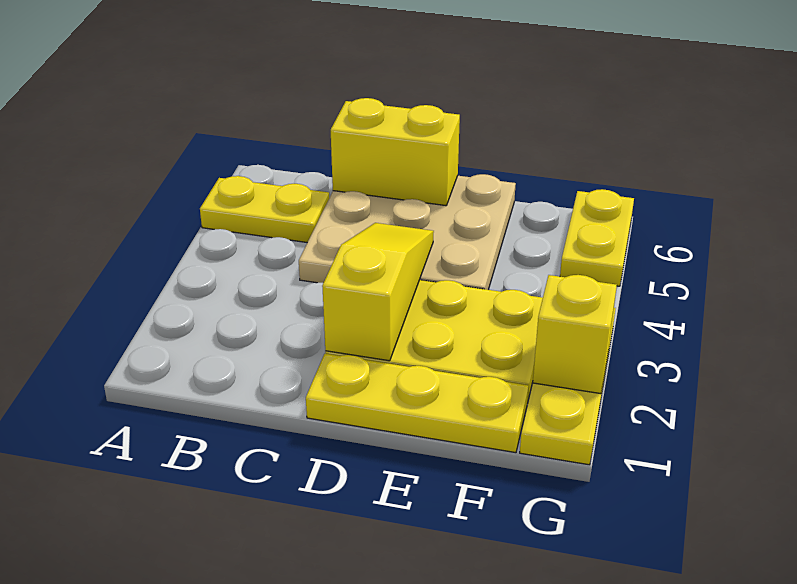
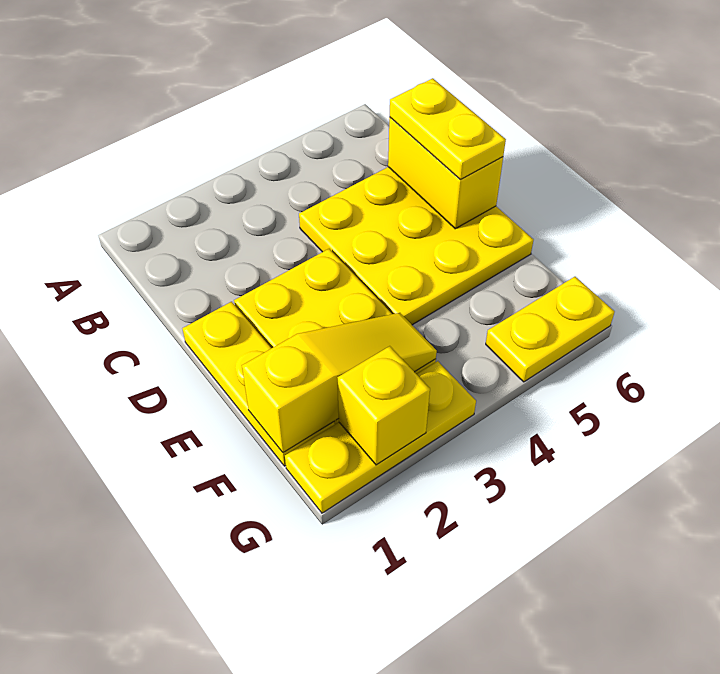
yellow plate A5:B5 level 1 -> yellow plate C6:D6 level 3
tan plate C4:E6 level 1 -> yellow plate C4:E6 level 1
yellow slope D2:D4 level 2 top 2 -> yellow slope F1:F3 level 2 top 1

